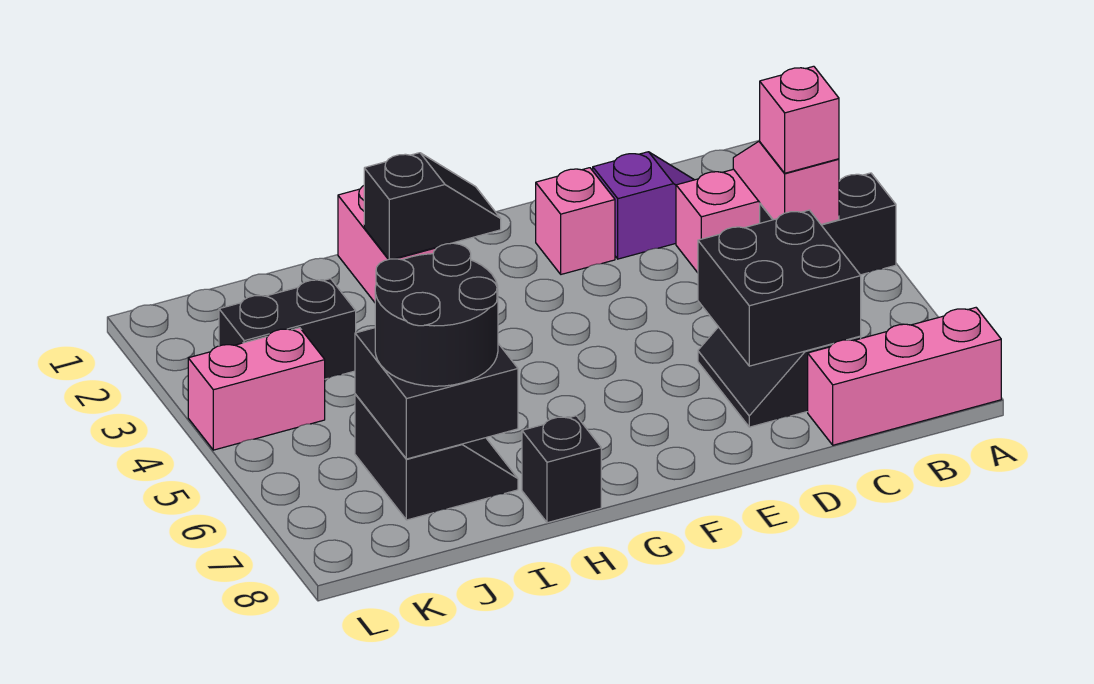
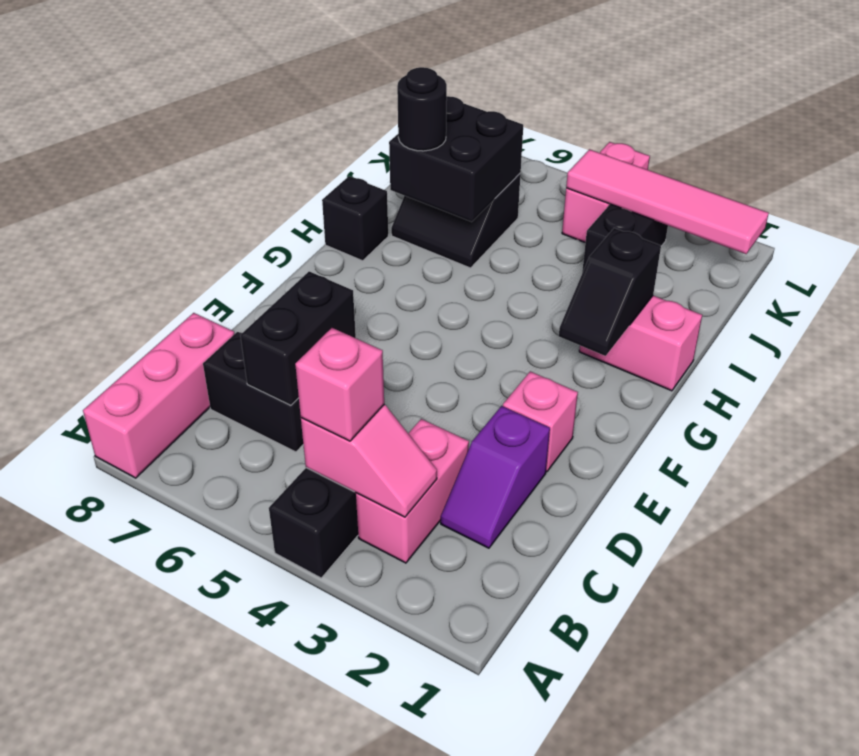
black brick C6:D7 level 2 -> black brick C6:D6 level 2
black round brick I6:J7 level 3 -> black round brick I7 level 3
none -> pink tile K1:K4 level 2

